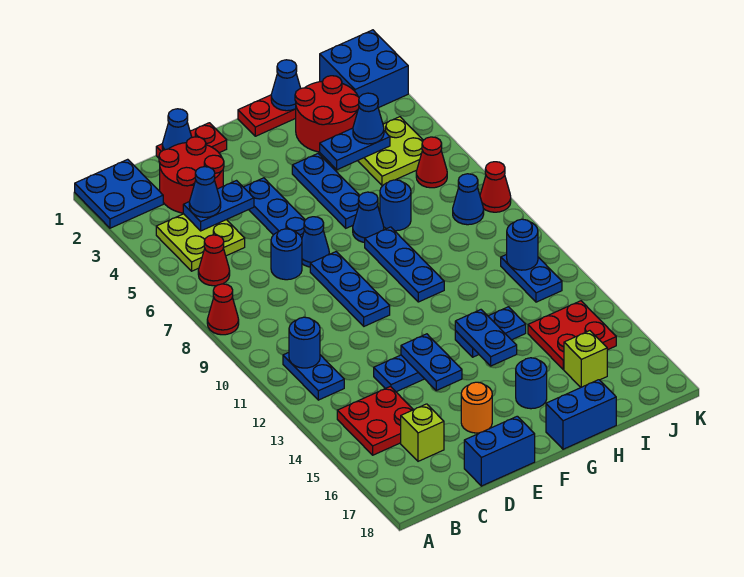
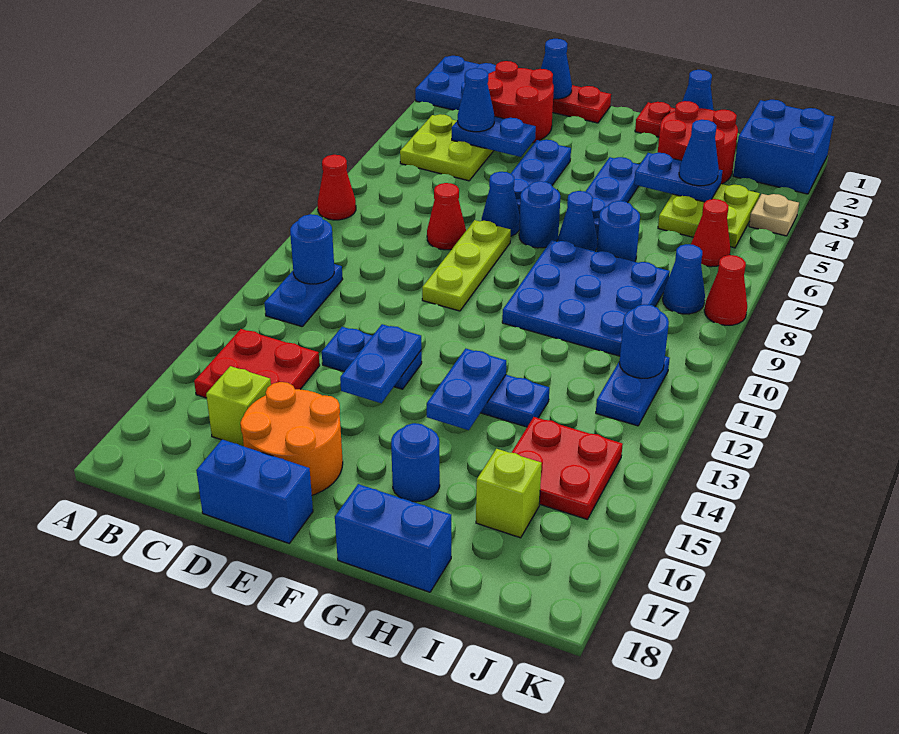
red cone B6 level 1 -> red cone D8 level 1
blue round brick D7 level 1 -> blue round brick F7 level 1
blue plate E8:E10 level 1 -> lime plate E8:E10 level 1
orange round brick E16 level 1 -> orange round brick D16:E17 level 1
blue plate G8:G10 level 1 -> blue plate G8:I10 level 1
none -> tan plate K4 level 1

